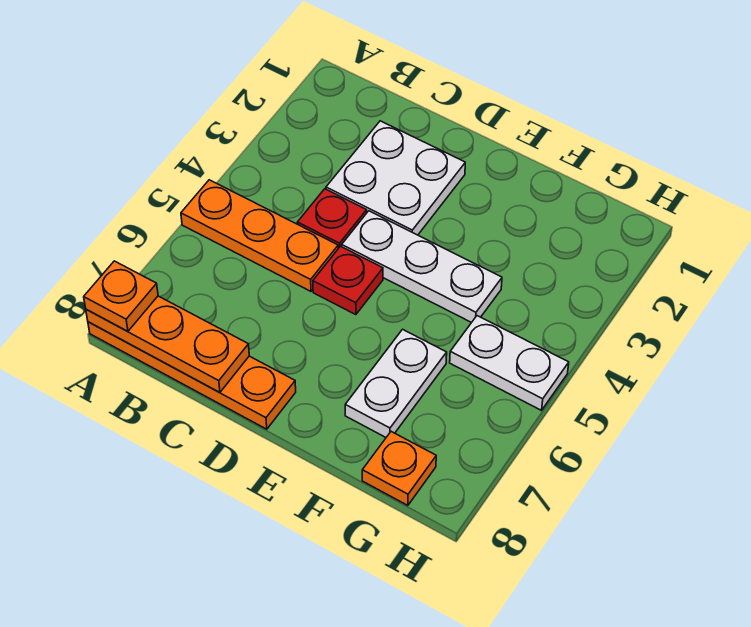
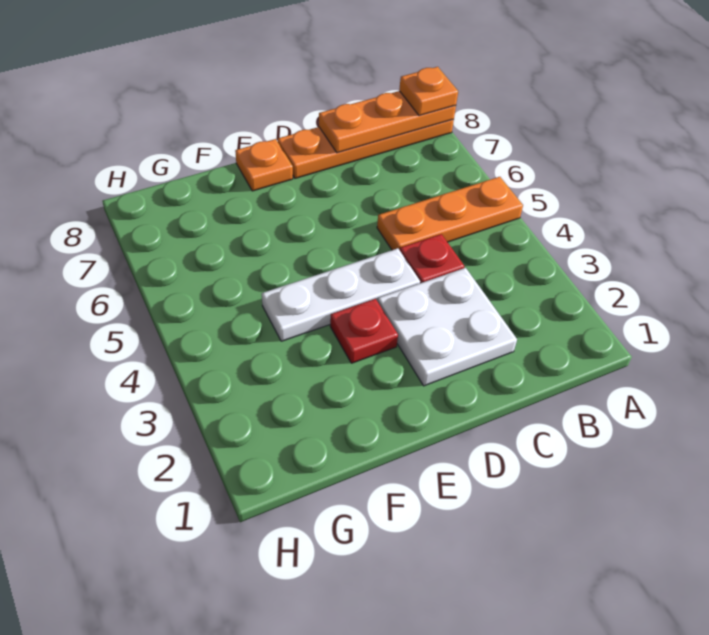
red plate D5 level 1 -> red plate E3 level 1
white plate F6:F7 level 1 -> none
white plate G5:H5 level 1 -> none
orange plate G8 level 1 -> orange plate E8 level 1

